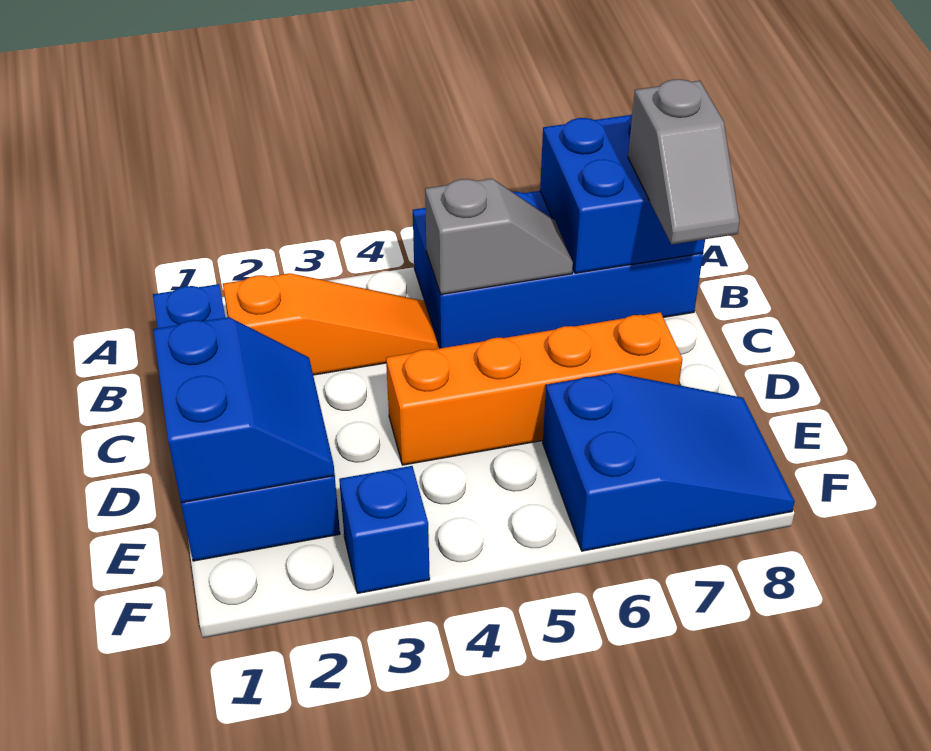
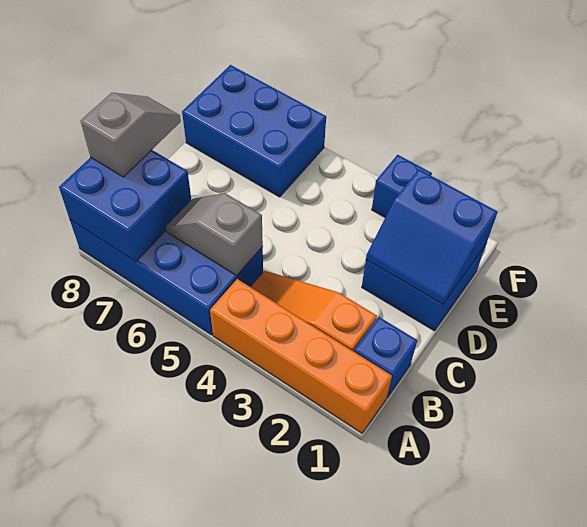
blue slope D1:E2 level 2 top 1 -> blue slope D1:E2 level 2 top E
orange brick D4:D7 level 1 -> orange brick A1:A4 level 1
blue slope E6:F8 level 1 top 6 -> blue brick E6:F8 level 1

